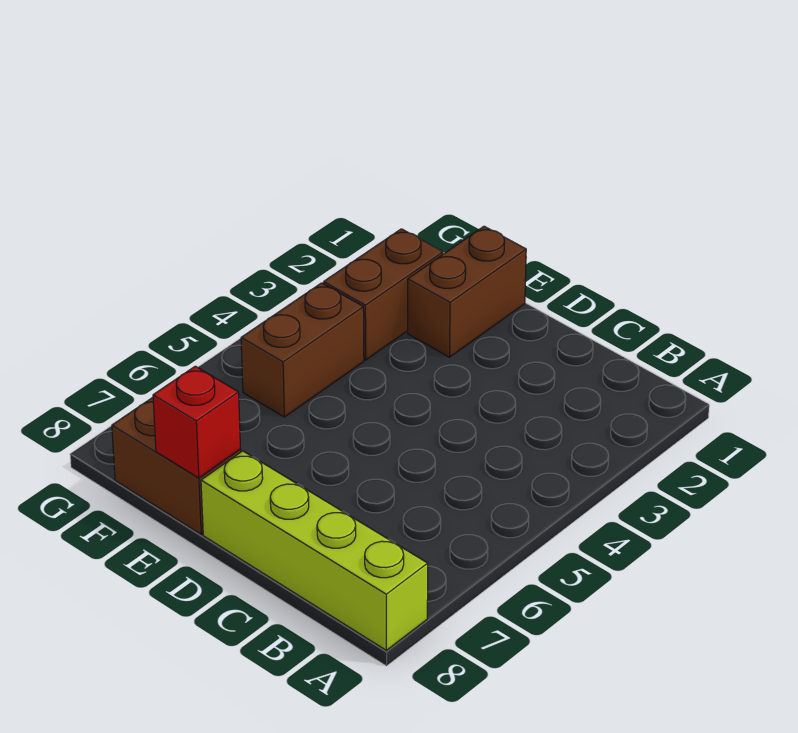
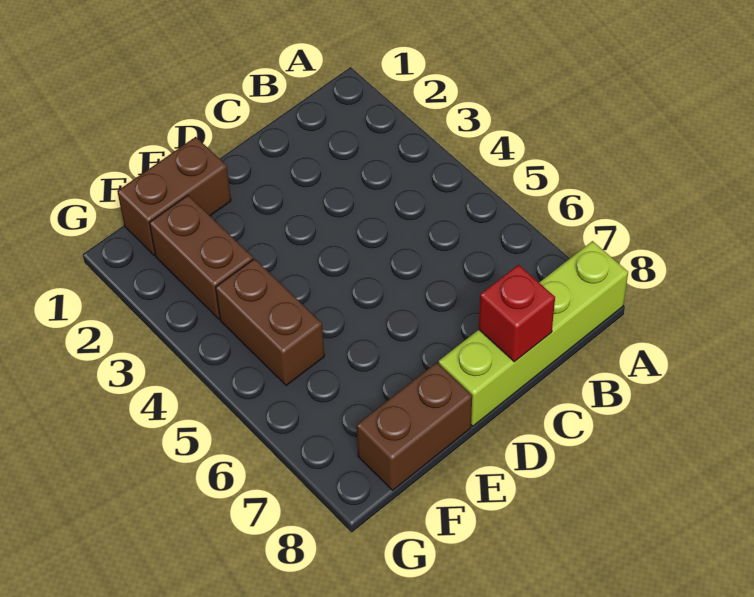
brown brick E1:E2 level 1 -> brown brick E1:F1 level 1
red brick E8 level 2 -> red brick C8 level 2

